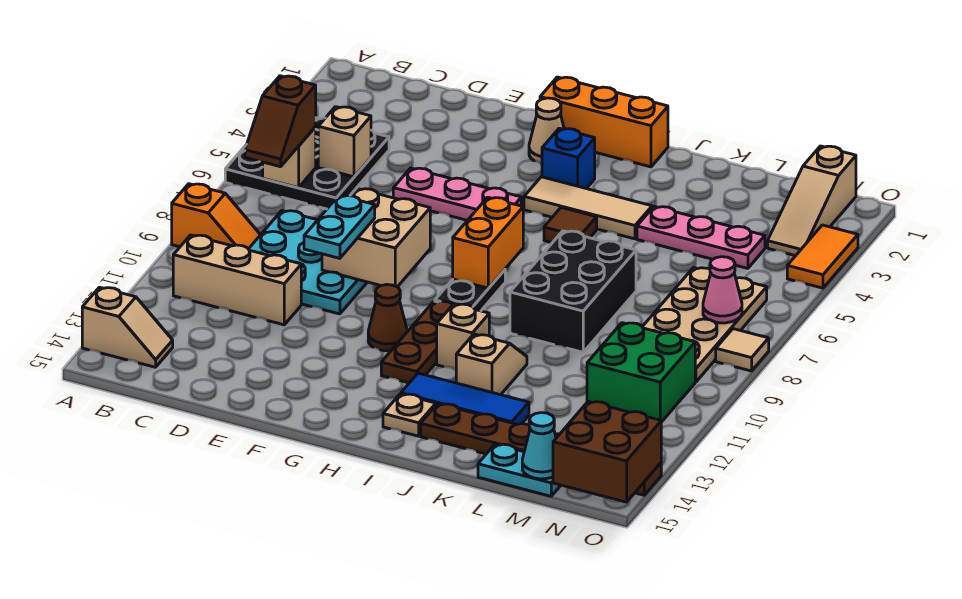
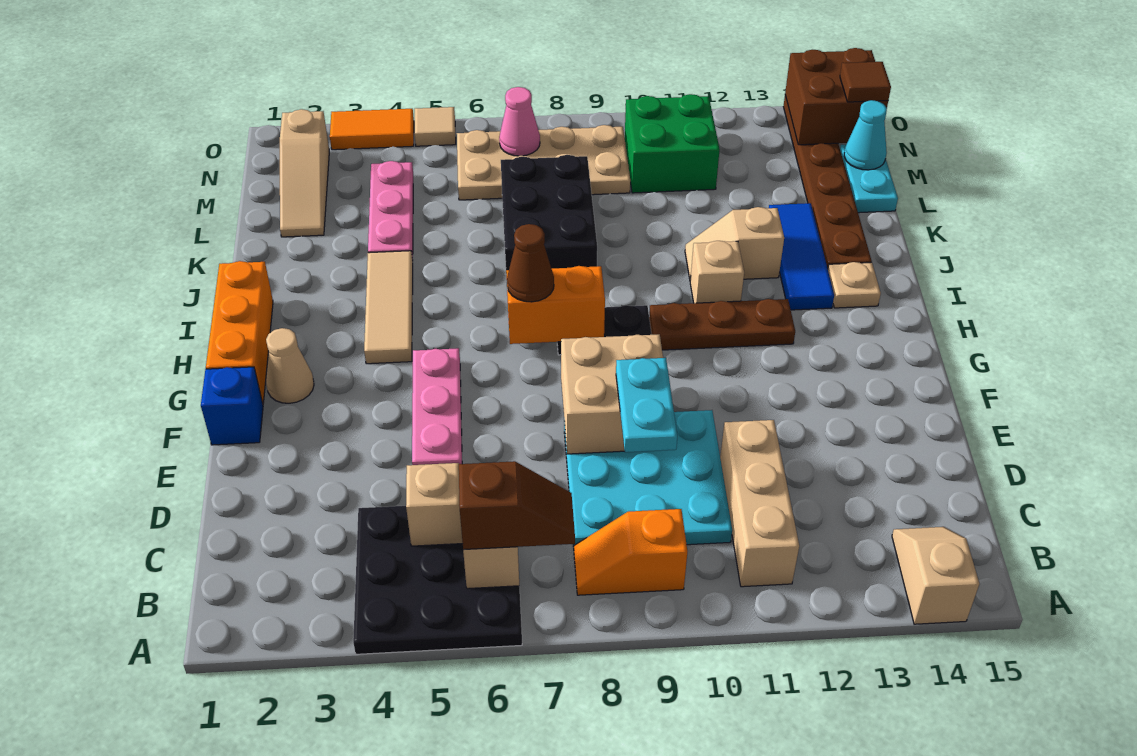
orange slope A9:B9 level 1 top A -> orange slope B8:B9 level 1 top 9
cyan plate E9:E10 level 3 -> cyan plate D9:E9 level 3
brown cone G11 level 1 -> brown cone H7 level 3
blue brick H3 level 1 -> blue brick F1 level 1
brown tile I5 level 1 -> brown tile N15 level 3
black brick J7:K9 level 1 -> black brick J7:L8 level 1
tan slope N1:N3 level 1 top 1 -> tan slope L2:N2 level 1 top N
tan tile O8 level 1 -> tan tile O5 level 1

